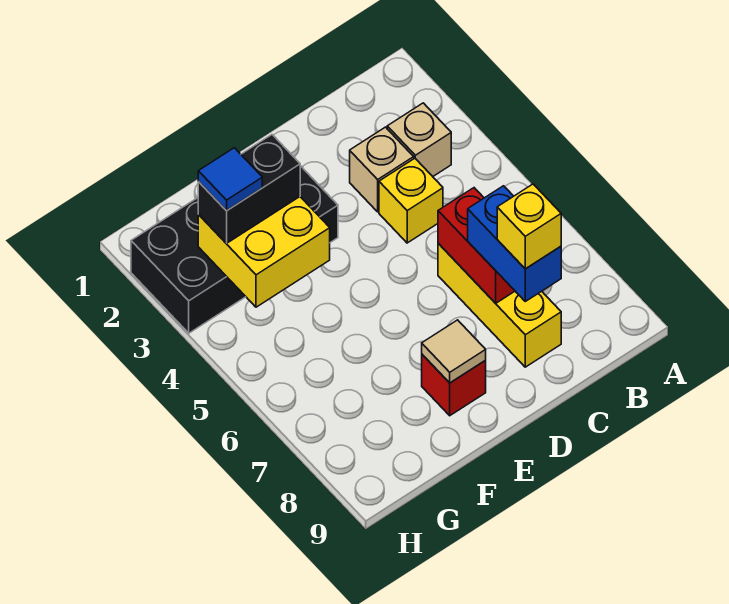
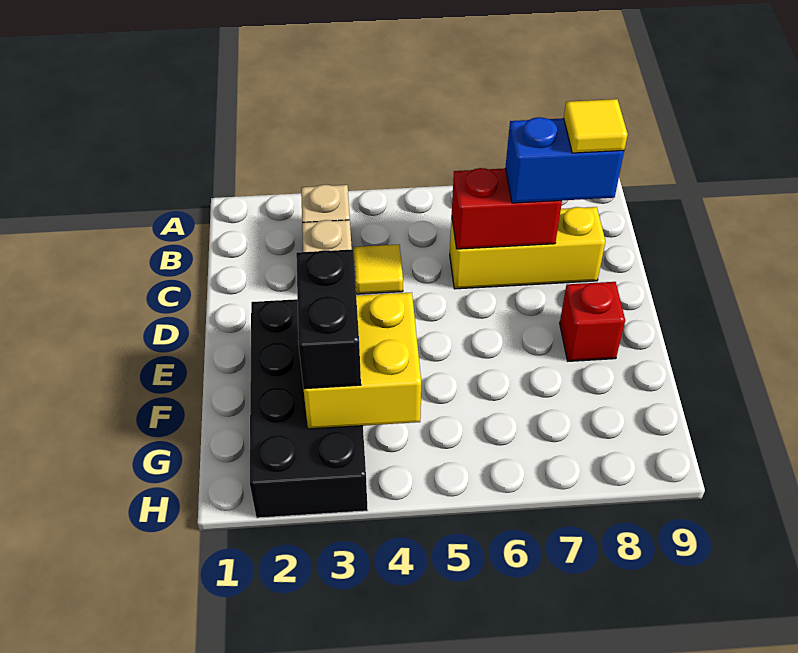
yellow brick C4 level 1 -> yellow tile C4 level 1
yellow brick C8 level 4 -> yellow tile C8 level 4
tan tile E8 level 2 -> none
blue tile G3 level 4 -> none

